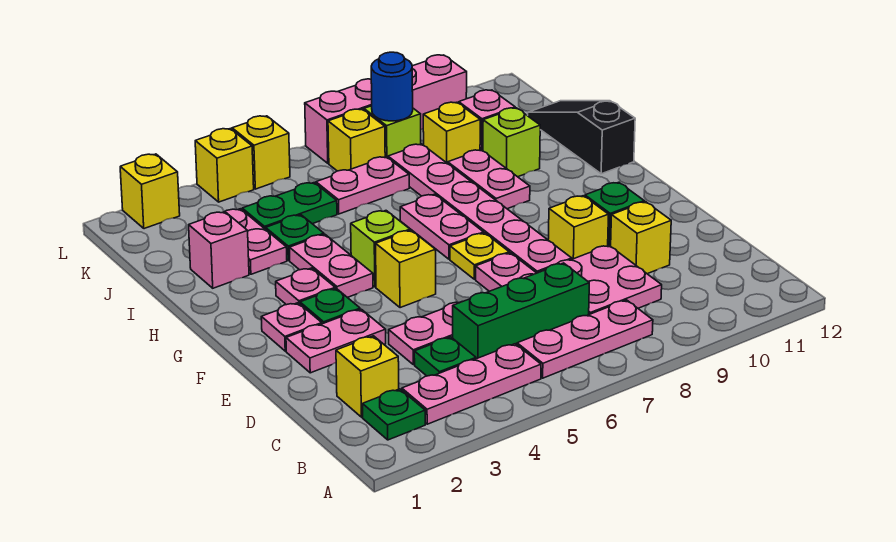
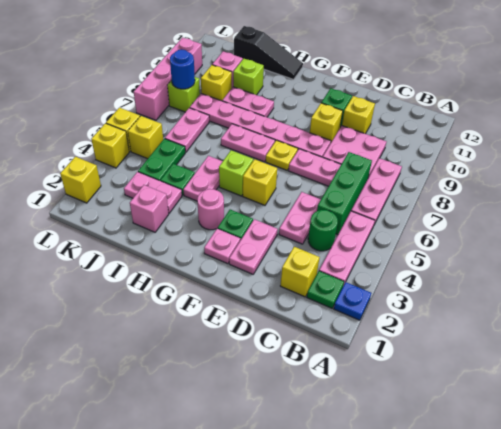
none -> blue plate A2 level 1
green plate C4 level 1 -> green round brick C4 level 1
pink plate G3 level 1 -> pink round brick G3 level 1
pink plate G4:H4 level 1 -> pink plate H4:H5 level 1
black slope H12:J12 level 1 top H -> black slope H12:J12 level 1 top J
yellow brick K7 level 1 -> yellow brick K5 level 1

